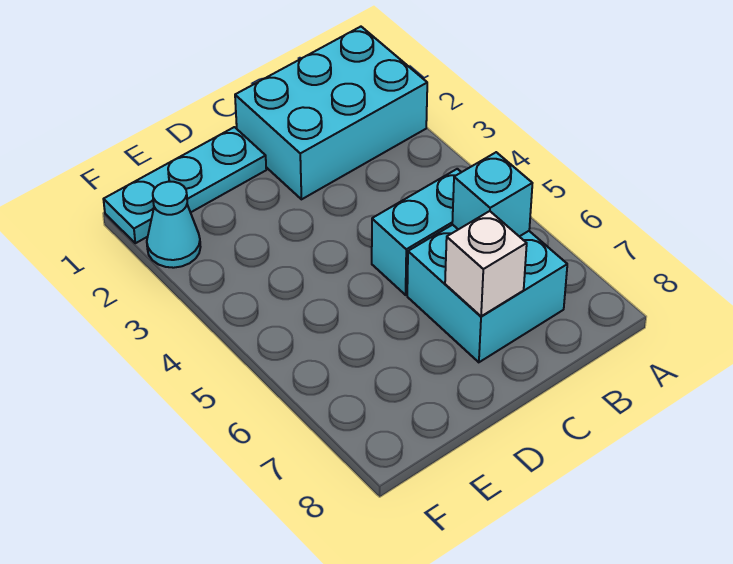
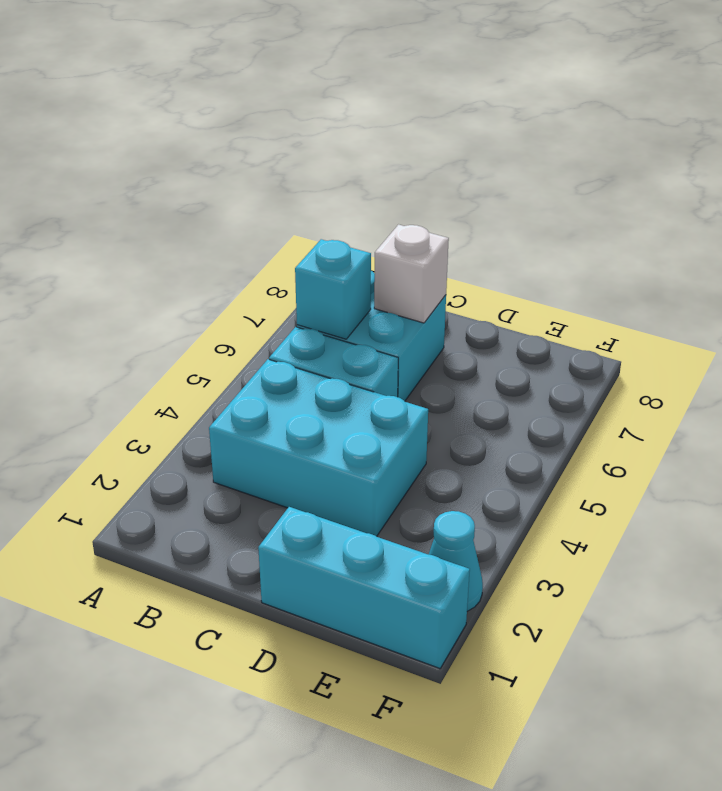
cyan brick A1:C2 level 1 -> cyan brick B3:D4 level 1
cyan plate D1:F1 level 1 -> cyan brick D1:F1 level 1

